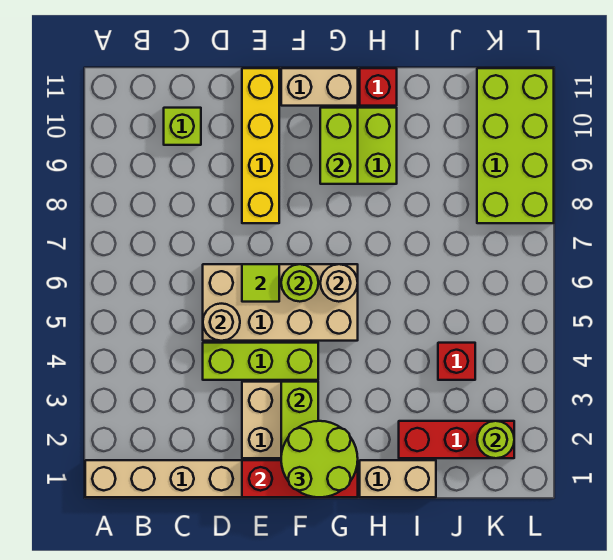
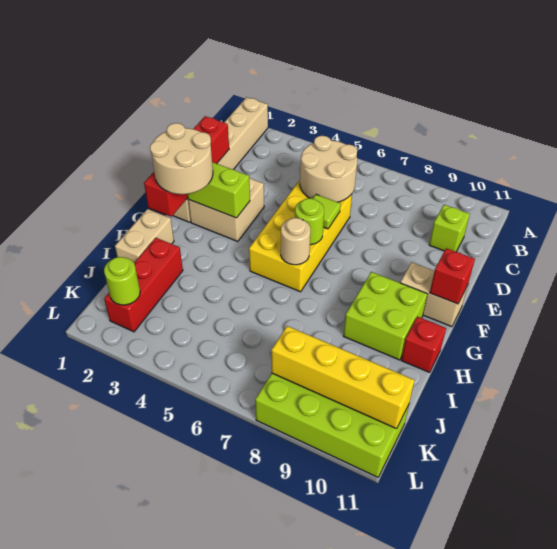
lime brick D4:F4 level 1 -> none
tan brick D5:G6 level 1 -> yellow brick D5:G6 level 1
tan round brick D5 level 2 -> tan round brick C5:D6 level 2
red brick E1:G1 level 2 -> red brick D1:G1 level 2
yellow brick E8:E11 level 1 -> yellow brick K8:K11 level 2
lime round brick F1:G2 level 3 -> tan round brick F1:G2 level 3
tan brick F11:G11 level 1 -> tan brick F10:F11 level 1
lime brick G9:G10 level 2 -> none
red brick J4 level 1 -> red brick F11 level 2

